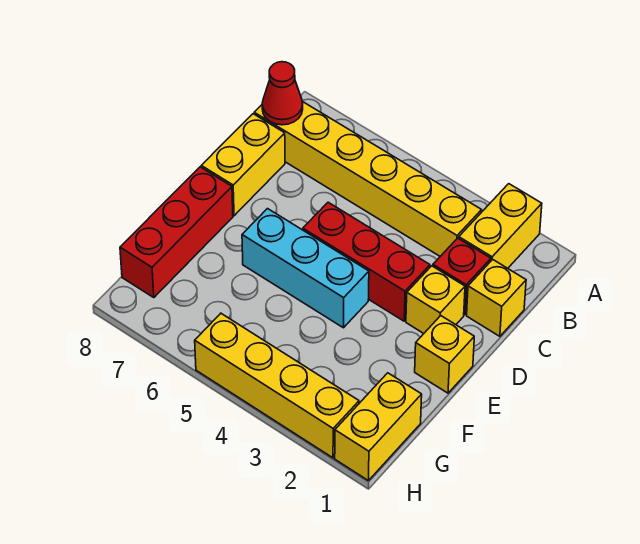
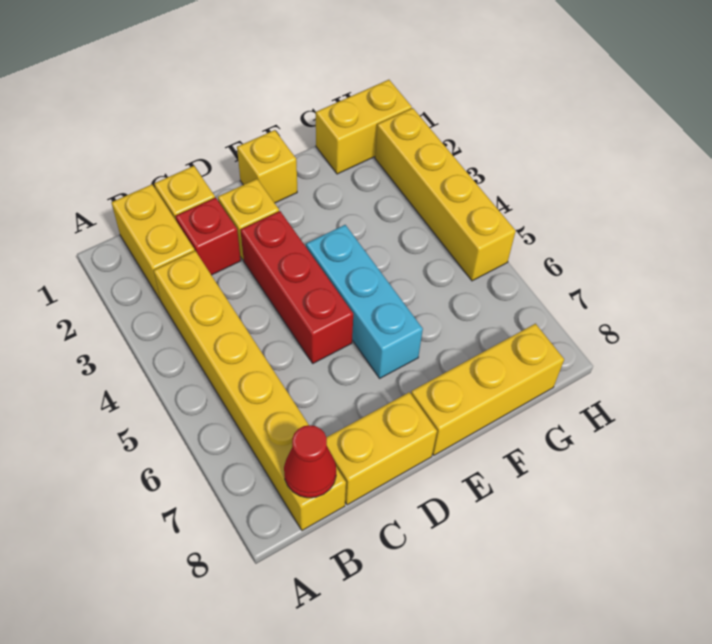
yellow brick A2:B2 level 1 -> yellow brick B1:B2 level 1
red brick E8:G8 level 1 -> yellow brick E8:G8 level 1

